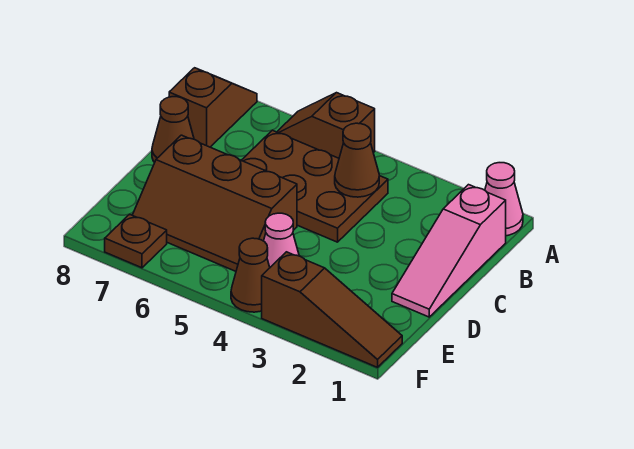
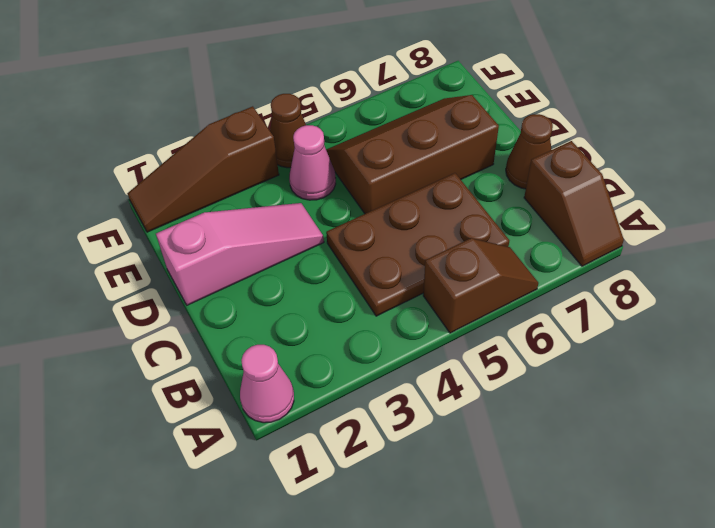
pink slope B1:D1 level 1 top B -> pink slope D1:D3 level 1 top 1
brown cone B4 level 2 -> none
brown plate F7 level 1 -> none

